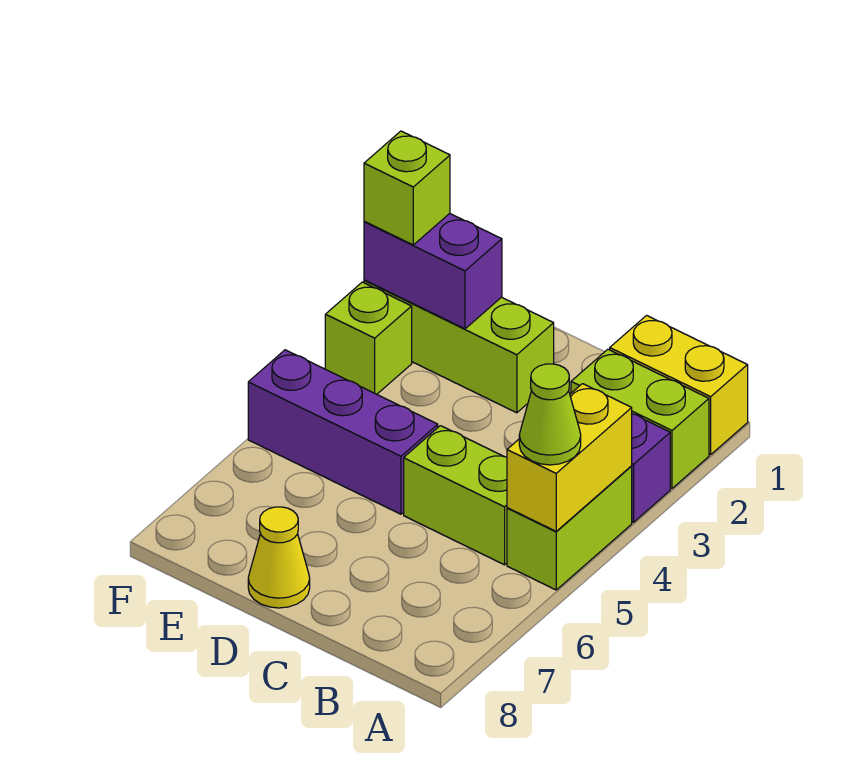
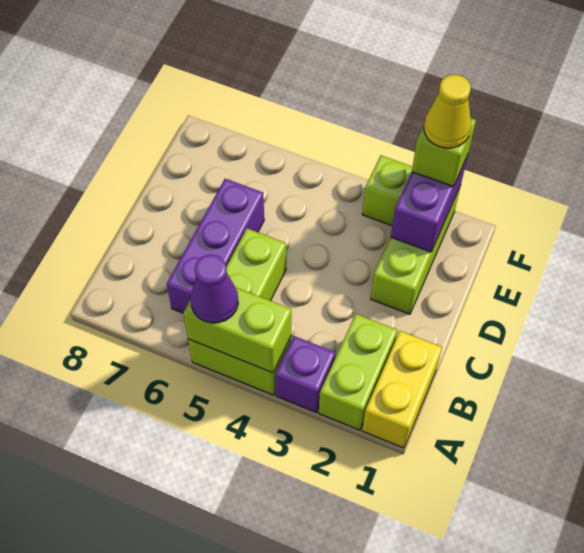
yellow brick A4:A5 level 2 -> lime brick A4:A5 level 2
lime cone A5 level 3 -> purple cone A5 level 3
purple brick D5:F5 level 1 -> purple brick B6:D6 level 1
yellow cone D8 level 1 -> yellow cone F2 level 4

